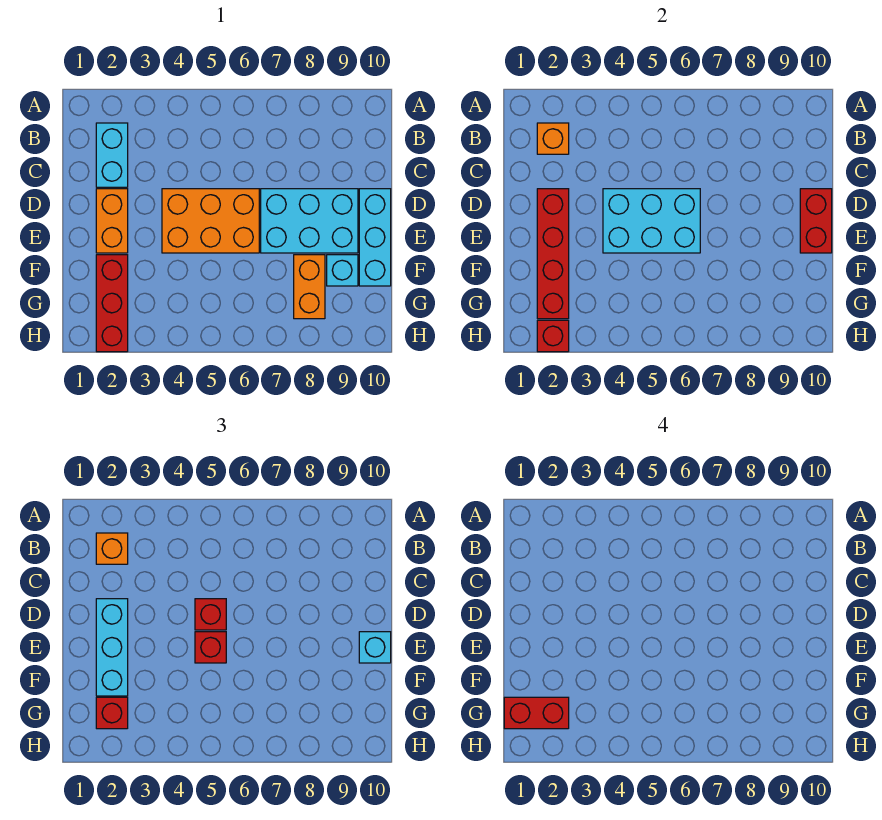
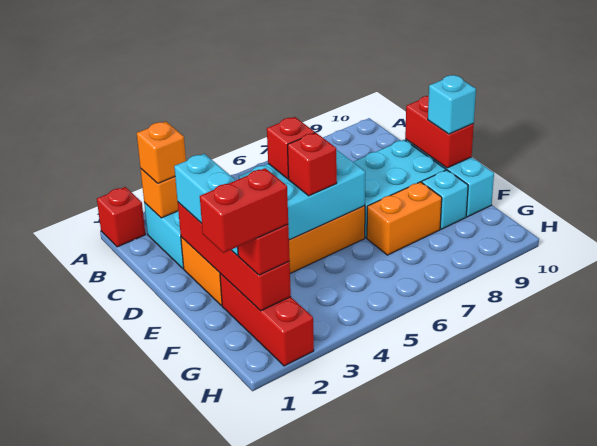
orange brick F8:G8 level 1 -> orange brick F7:F8 level 1
red brick H2 level 2 -> red brick A1 level 1

